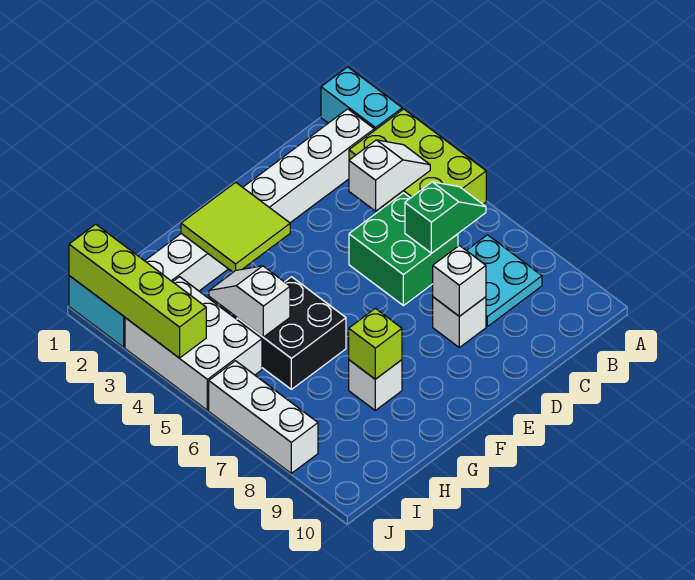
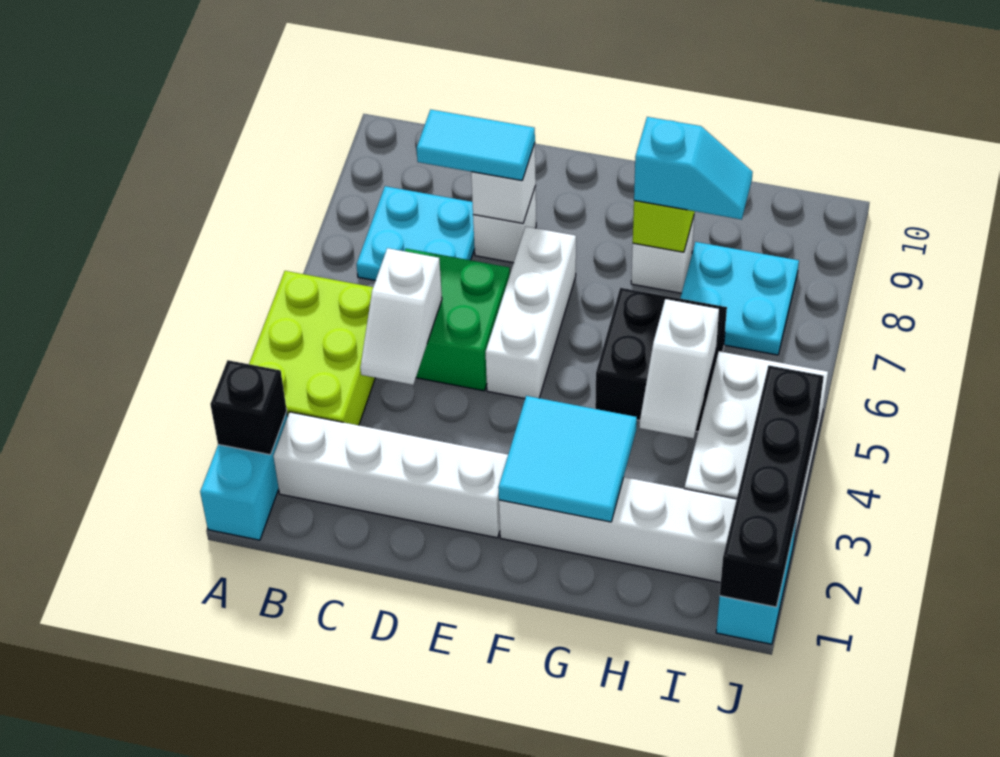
none -> black brick A2 level 2
white slope B4:C4 level 2 top C -> white slope C4:C5 level 2 top 5
green slope B6:C6 level 2 top C -> none
none -> cyan tile C8:D8 level 3
lime tile F2:G3 level 2 -> cyan tile F2:G3 level 2
none -> cyan slope G8:H8 level 3 top G
none -> cyan plate H7:I8 level 1
lime brick J1:J4 level 2 -> black brick J1:J4 level 2
white brick J6:J8 level 1 -> white brick E5:E7 level 1

